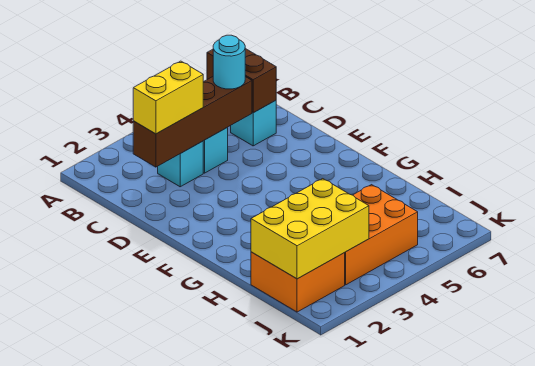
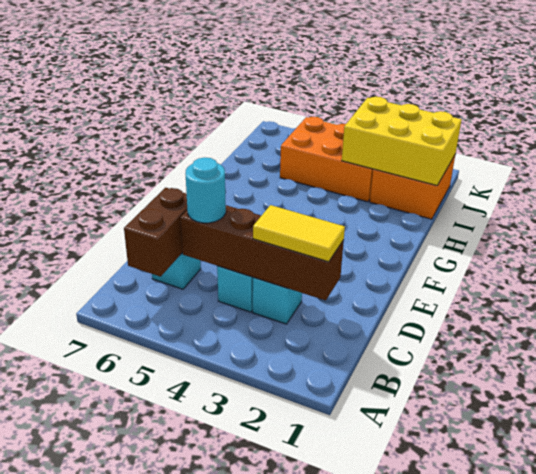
yellow brick C2:C3 level 3 -> yellow tile C2:C3 level 3

